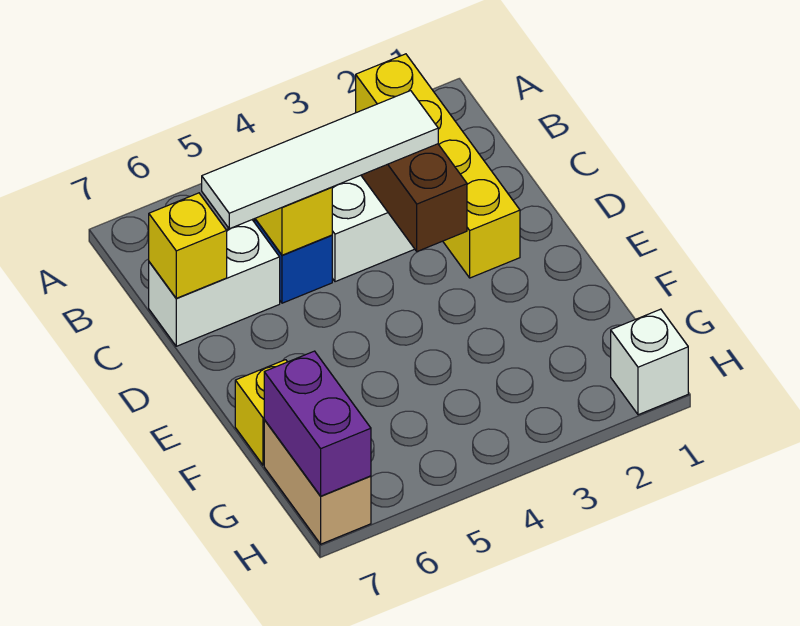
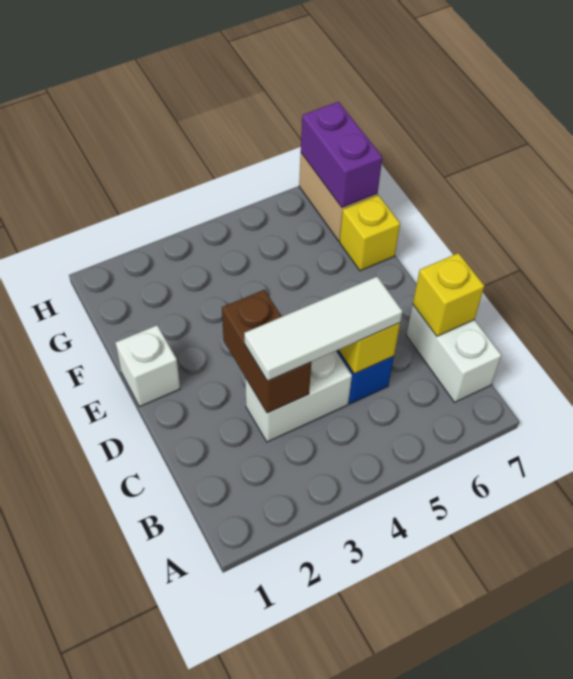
yellow brick A2:D2 level 1 -> none
white tile C3:C6 level 3 -> white tile C3:C5 level 3
white brick C6:C7 level 1 -> white brick B7:C7 level 1
white brick H1 level 1 -> white brick E1 level 1

